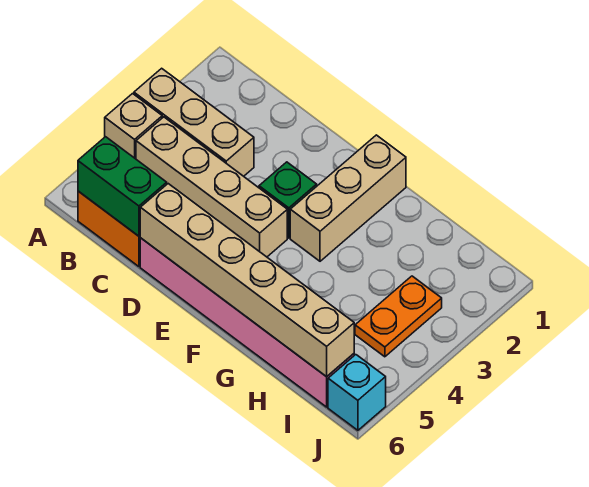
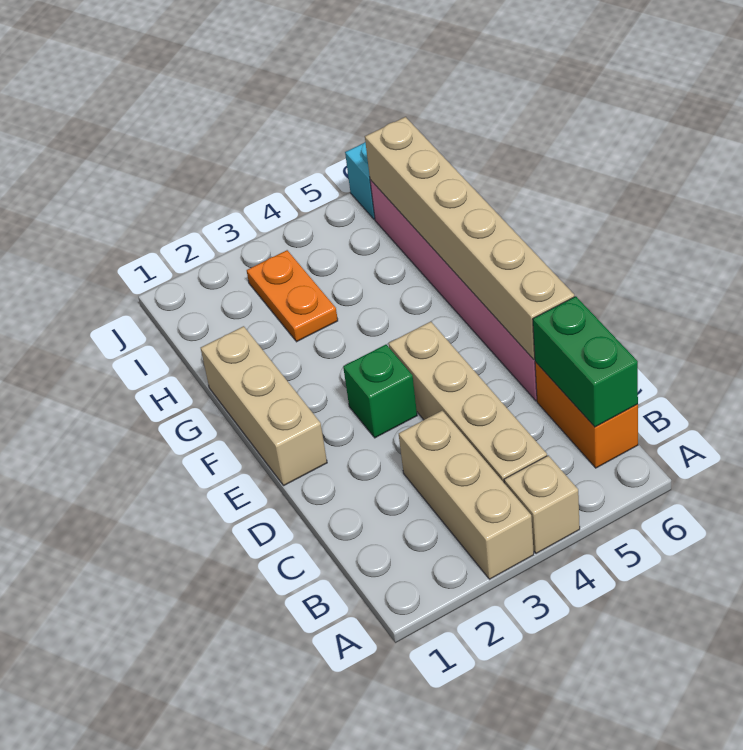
tan brick F1:F3 level 1 -> tan brick E1:G1 level 1
orange plate I3:I4 level 1 -> orange plate H3:I3 level 1

